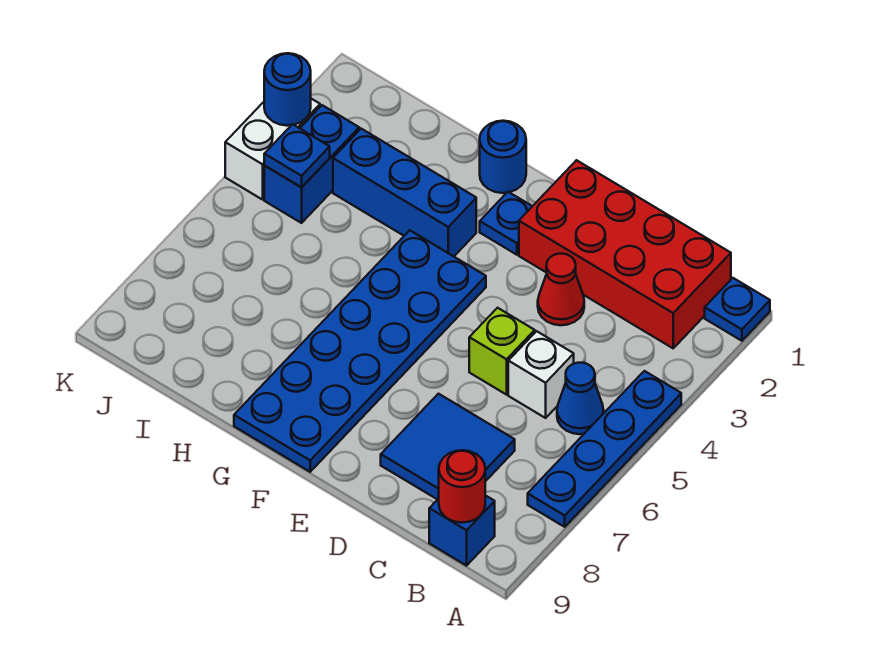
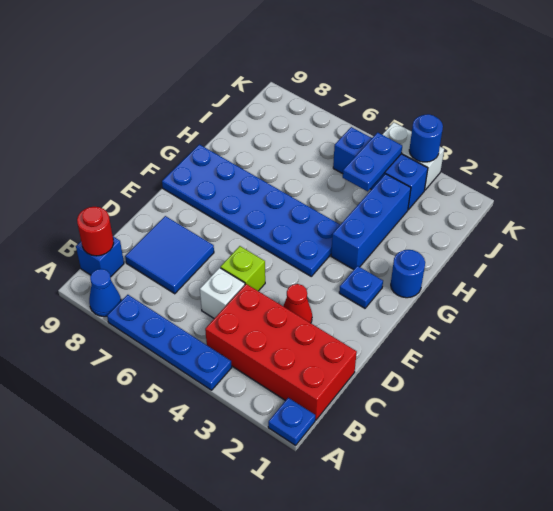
red brick B1:E2 level 1 -> red brick B1:C4 level 1
blue cone B5 level 1 -> blue cone A8 level 1
blue brick J3:J4 level 1 -> blue brick J3:J5 level 1
blue plate J4 level 2 -> blue plate I4:J4 level 2

